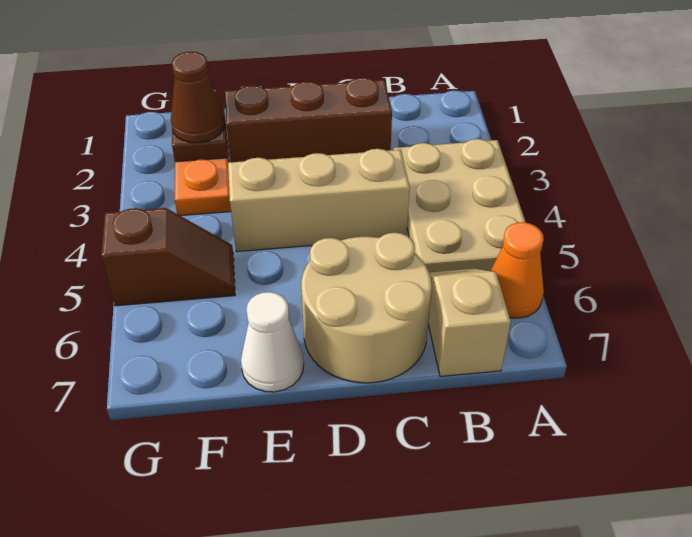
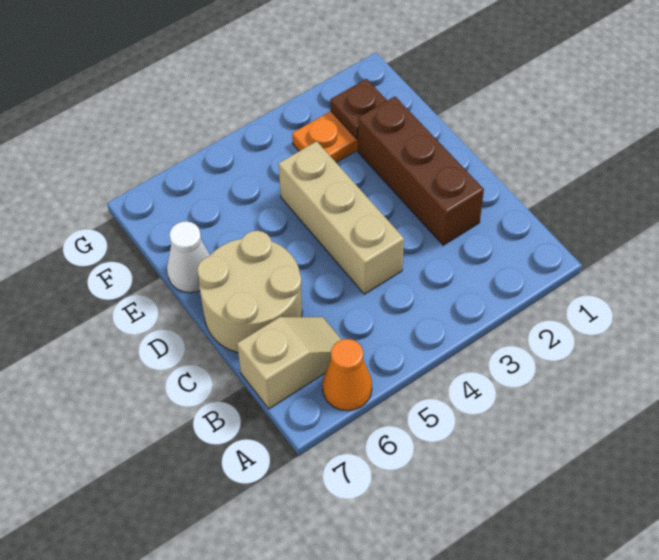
tan plate A3:B5 level 1 -> none
brown cone F2 level 3 -> none
brown slope F5:G5 level 1 top G -> none

